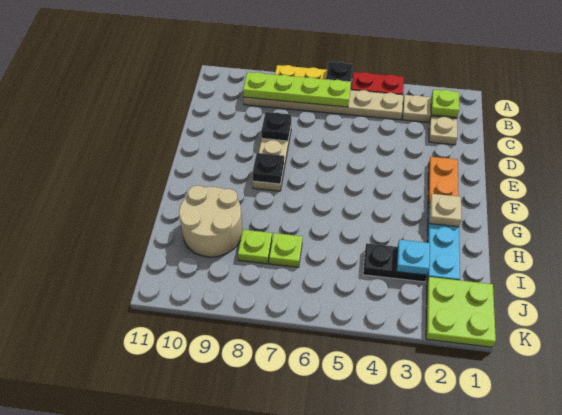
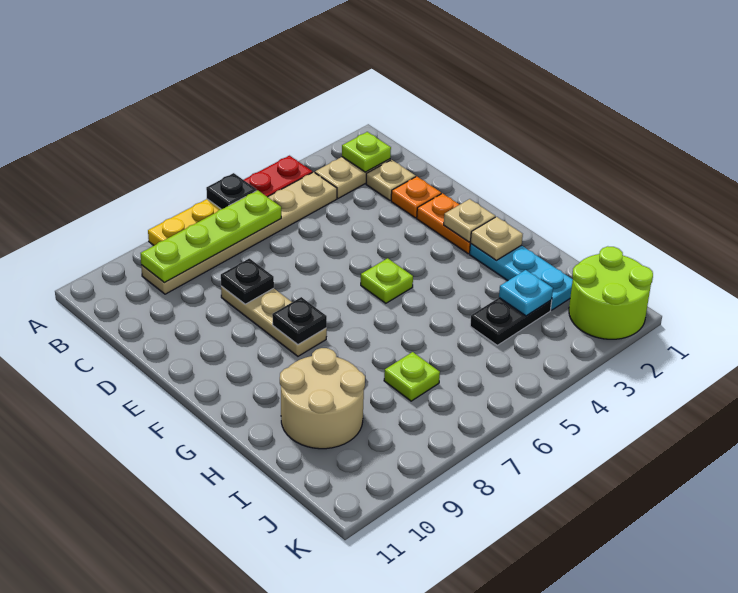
none -> orange plate D2 level 1
none -> tan plate F2 level 2
lime plate I8 level 1 -> lime plate F5 level 1
lime plate J1:K2 level 1 -> lime round brick J1:K2 level 1

